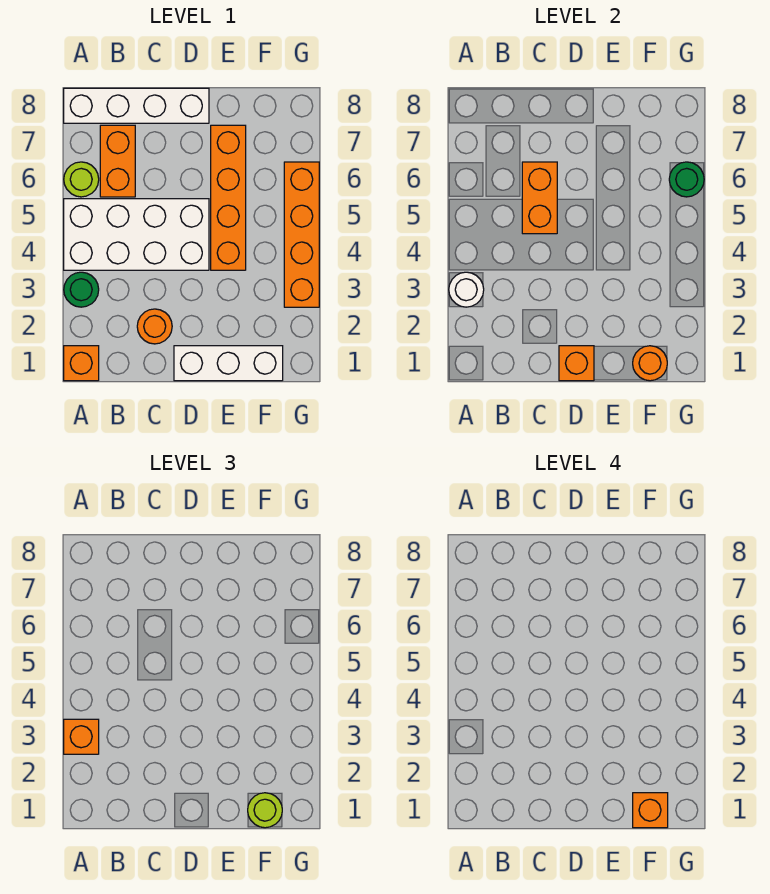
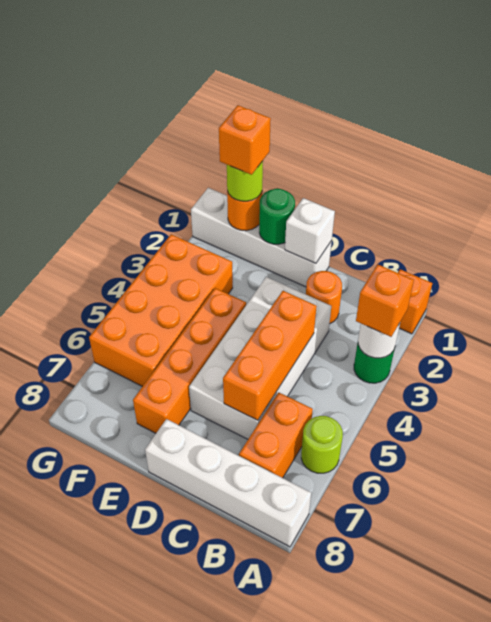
white brick A4:D5 level 1 -> white brick C3:D6 level 1
orange brick C5:C6 level 2 -> orange brick C4:C6 level 2
white brick D1:F1 level 1 -> white brick D1:G1 level 1
orange brick D1 level 2 -> white brick D1 level 2
orange brick G3:G6 level 1 -> orange brick F3:G6 level 1
green round brick G6 level 2 -> green round brick E1 level 2

